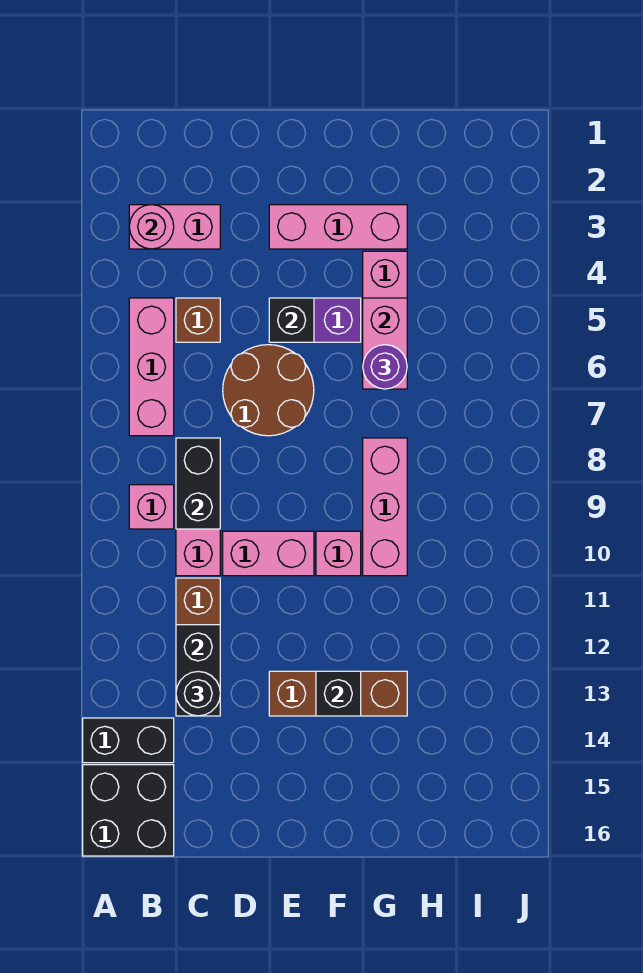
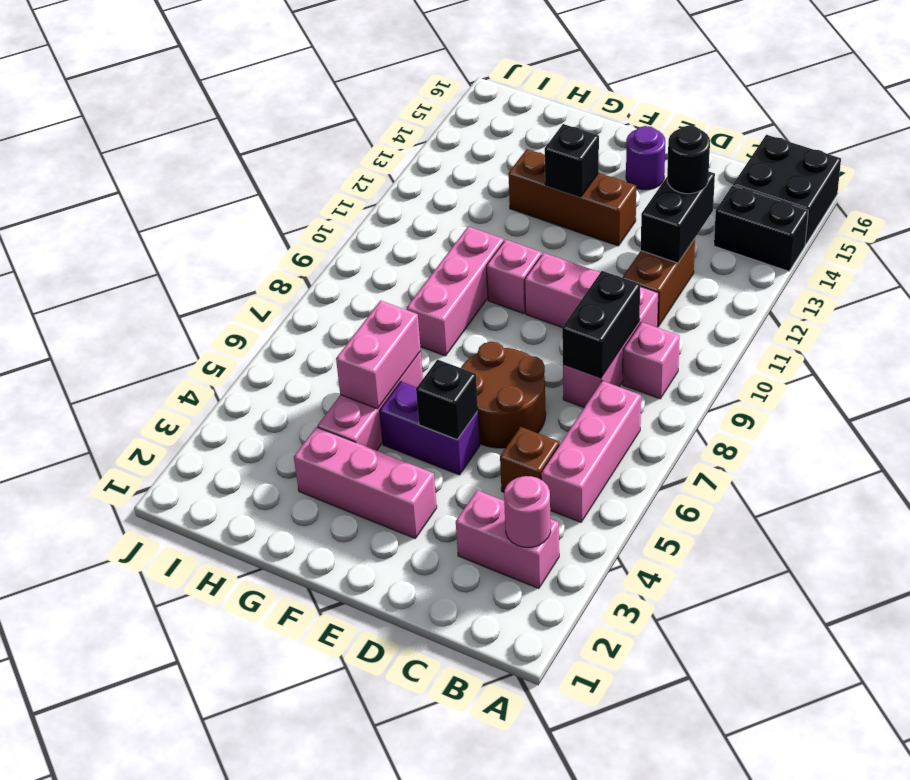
purple round brick G6 level 3 -> purple round brick E15 level 1

